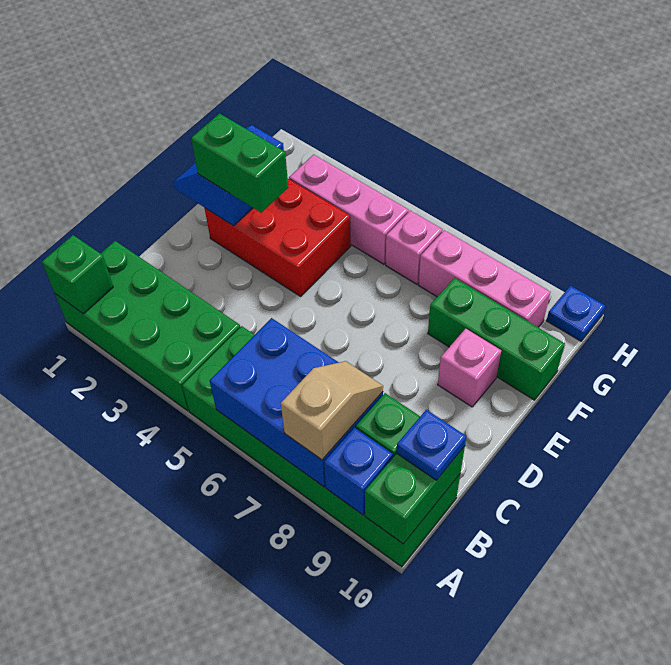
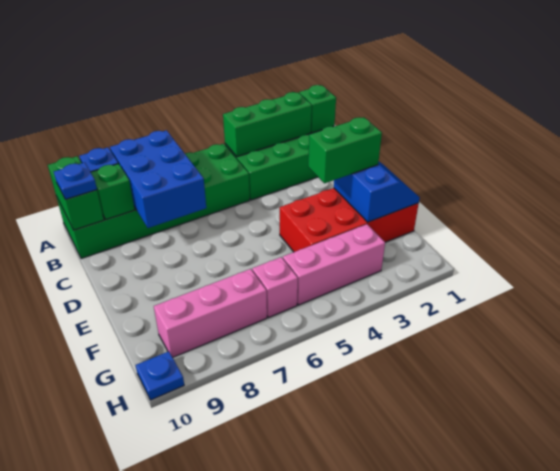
blue brick A6:B8 level 2 -> blue brick A7:C8 level 2
tan slope A8:B8 level 3 top A -> none
red brick E2:F4 level 1 -> red brick E1:F4 level 1
pink brick E9 level 1 -> none
green brick F8:F10 level 1 -> green brick A2:A4 level 2

